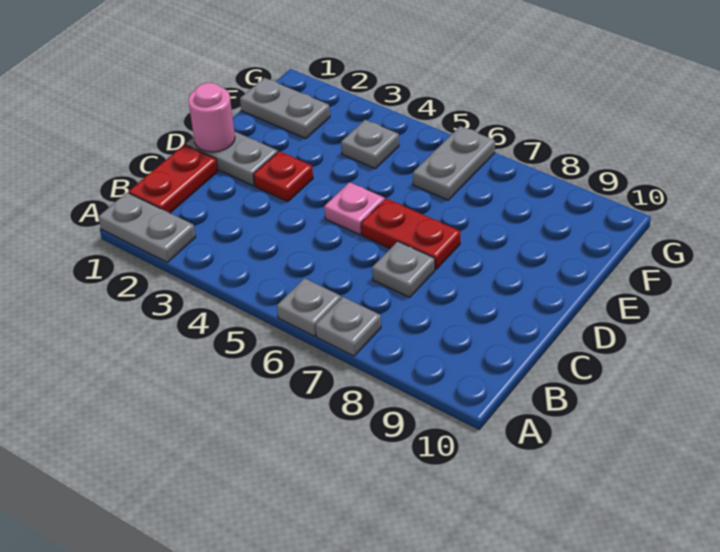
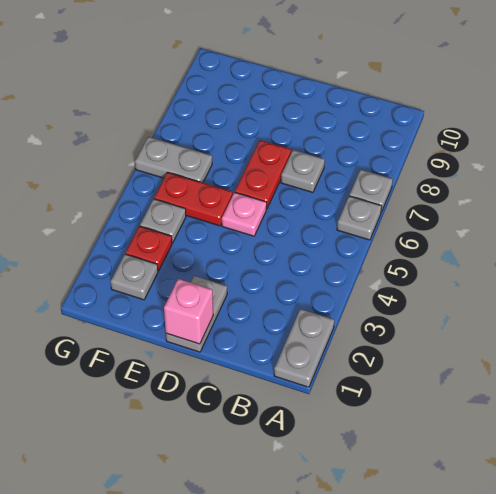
red plate B1:C1 level 1 -> red plate E5:F5 level 1
pink round brick D1 level 2 -> pink brick D1 level 2
red plate D3 level 1 -> red plate F3 level 1
grey plate F1:F2 level 1 -> grey plate F2 level 1

